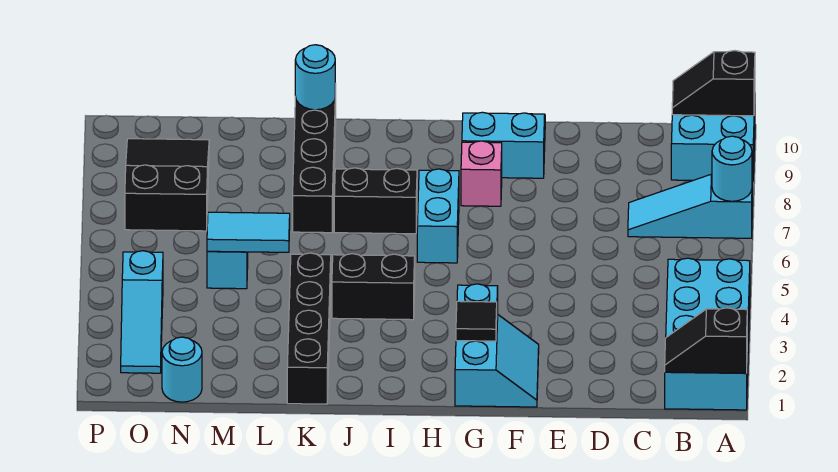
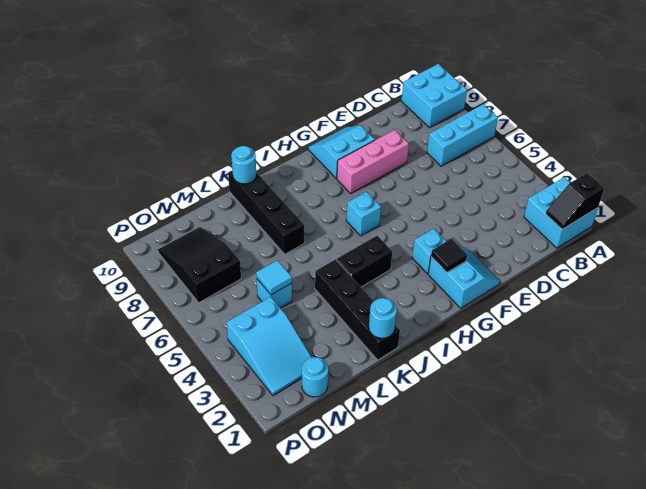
cyan brick A1:B4 level 1 -> cyan brick A1:B2 level 1
cyan slope A7:C7 level 1 top A -> cyan brick A7:C7 level 1
cyan round brick A7 level 2 -> cyan round brick K1 level 2
black slope A10:B10 level 2 top A -> none
pink brick G8 level 1 -> pink brick E8:G8 level 1
cyan brick H6:H7 level 1 -> cyan brick H6 level 1
black brick I7:J7 level 1 -> none
cyan tile L5:M5 level 2 -> cyan tile M5 level 2
cyan slope O2:O4 level 1 top 4 -> cyan slope N2:O4 level 1 top 4

